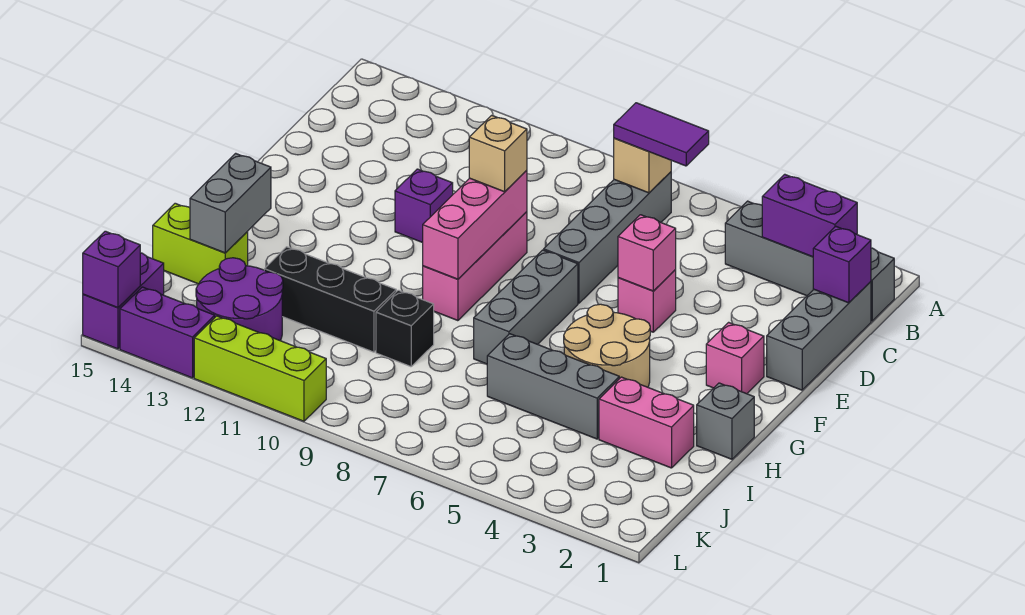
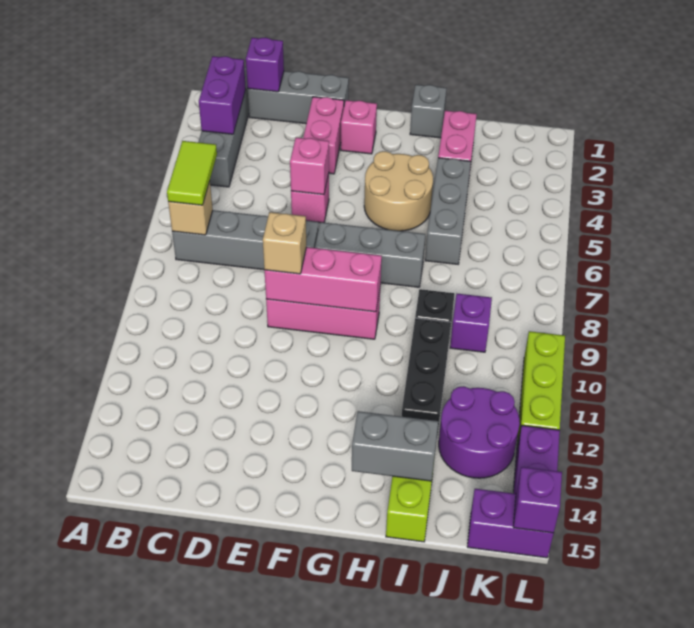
purple tile B6:B7 level 3 -> lime tile B6:B7 level 3
none -> pink brick E2:E3 level 1
purple brick E11 level 1 -> purple brick J9 level 1

